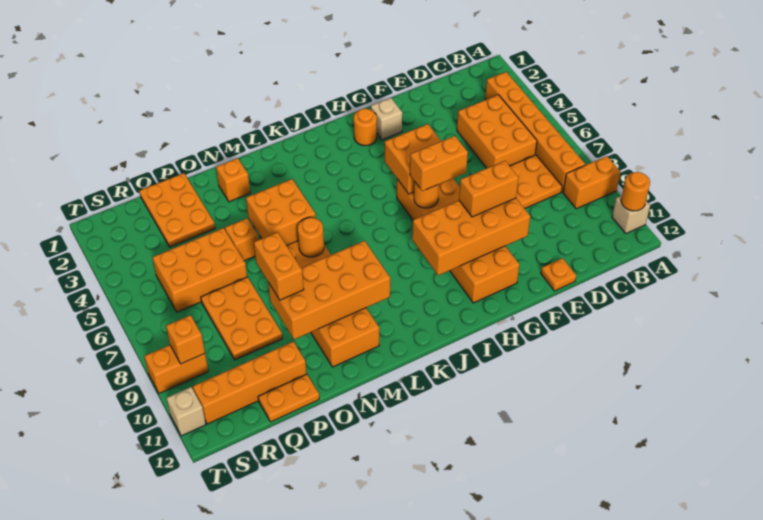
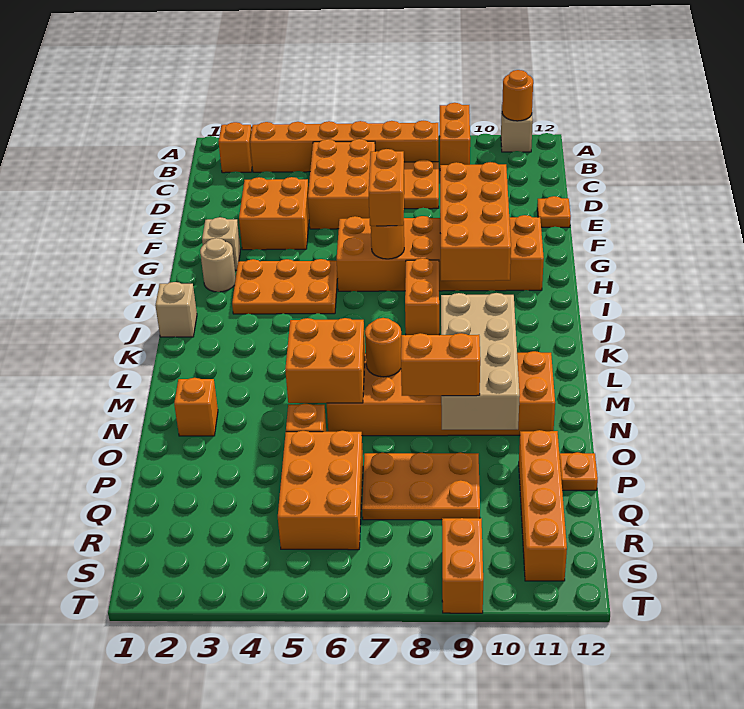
orange brick C4:D6 level 1 -> orange brick C5:E6 level 1
orange brick F9:G9 level 3 -> orange brick I8:J8 level 1
orange brick G5:H6 level 2 -> orange brick E3:F4 level 1
orange round brick H2 level 1 -> tan round brick H2 level 1
orange brick L9:O10 level 2 -> tan brick L9:O10 level 2
orange plate P1:Q3 level 1 -> orange plate H3:I5 level 1
orange plate P12:Q12 level 1 -> orange plate P12 level 1
orange brick S9 level 2 -> orange brick B2 level 1
tan brick T11 level 1 -> tan brick J1 level 1

